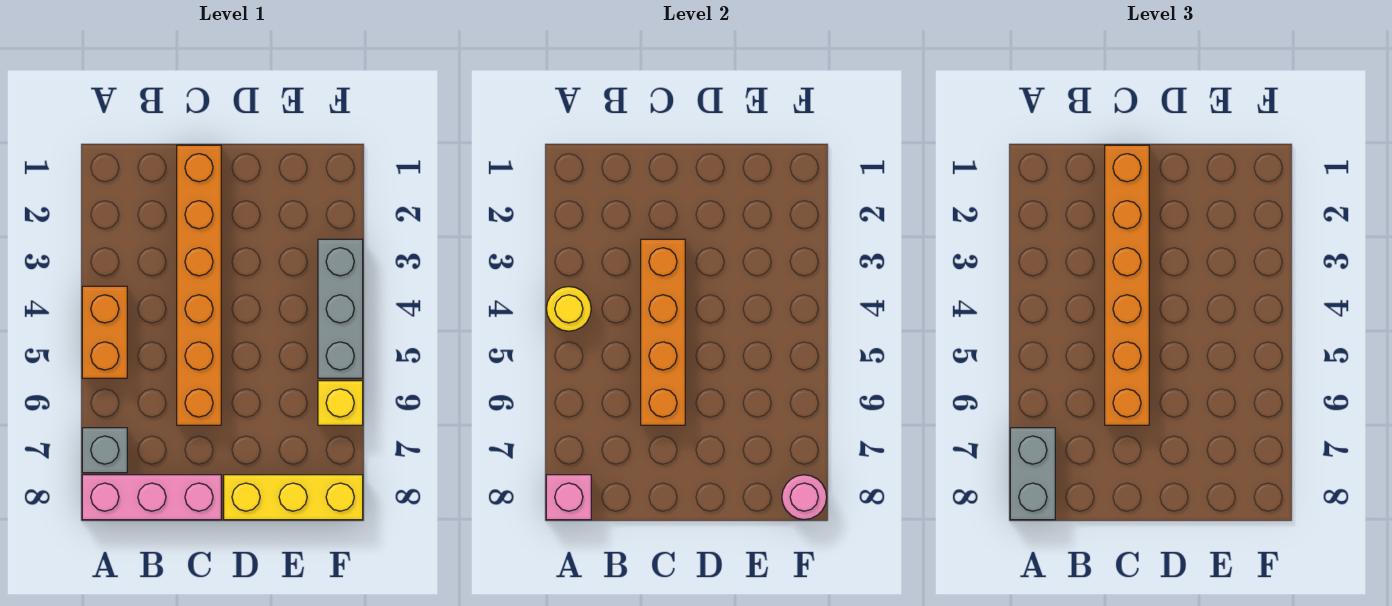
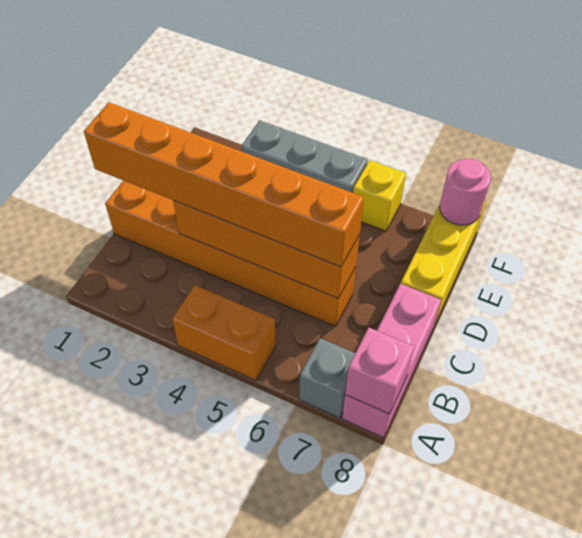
yellow round brick A4 level 2 -> none
grey brick A7:A8 level 3 -> none

